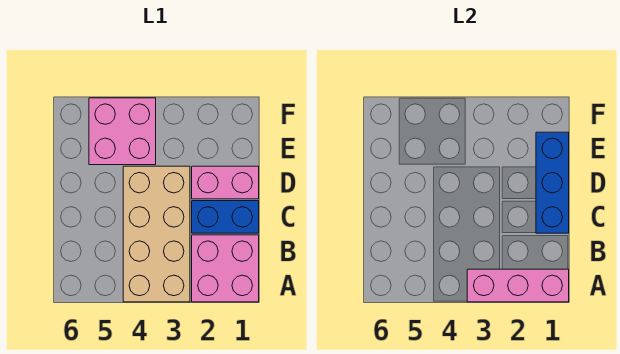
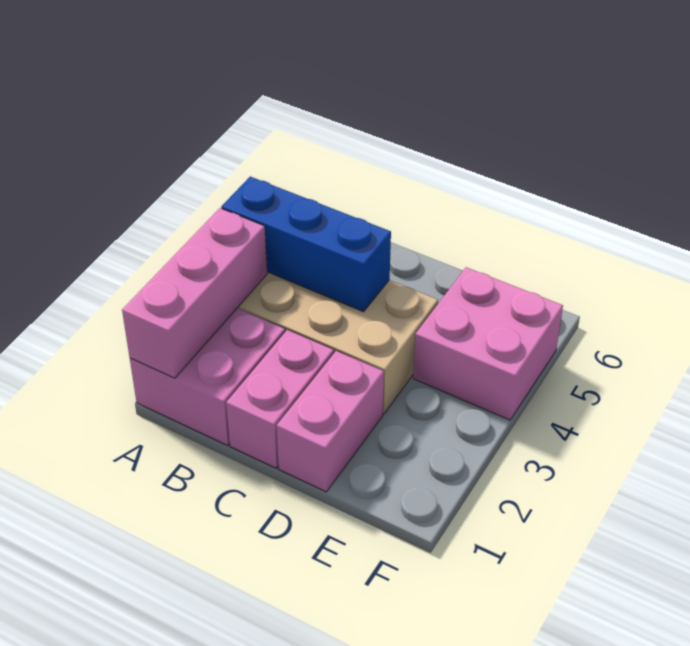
blue brick C1:C2 level 1 -> pink brick C1:C2 level 1
blue brick C1:E1 level 2 -> blue brick A4:C4 level 2

